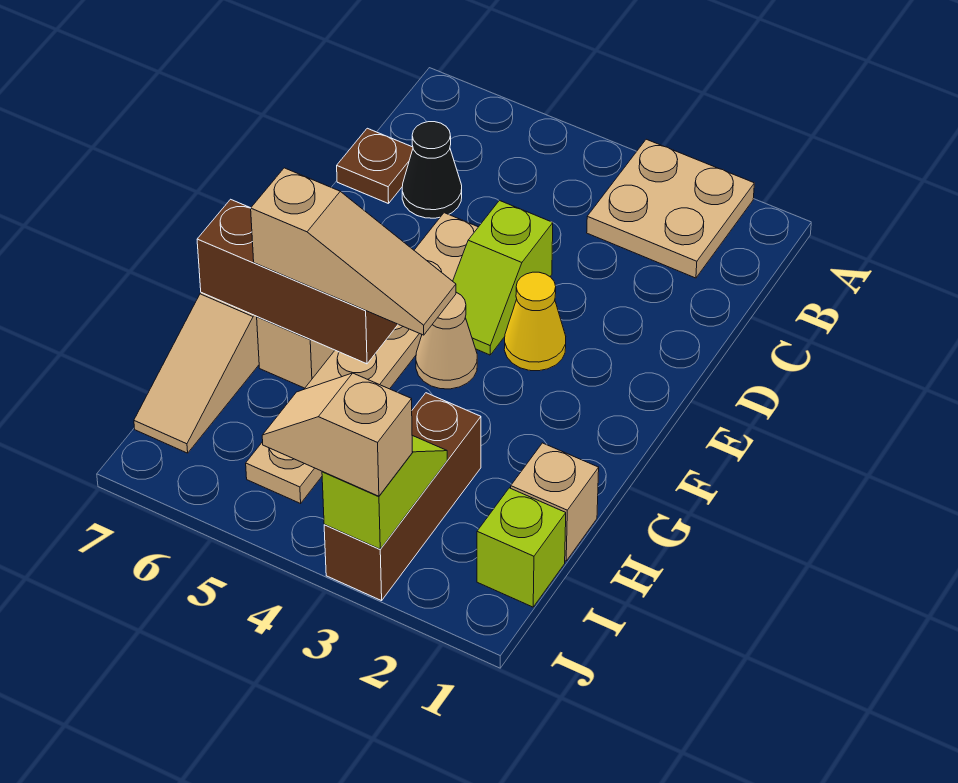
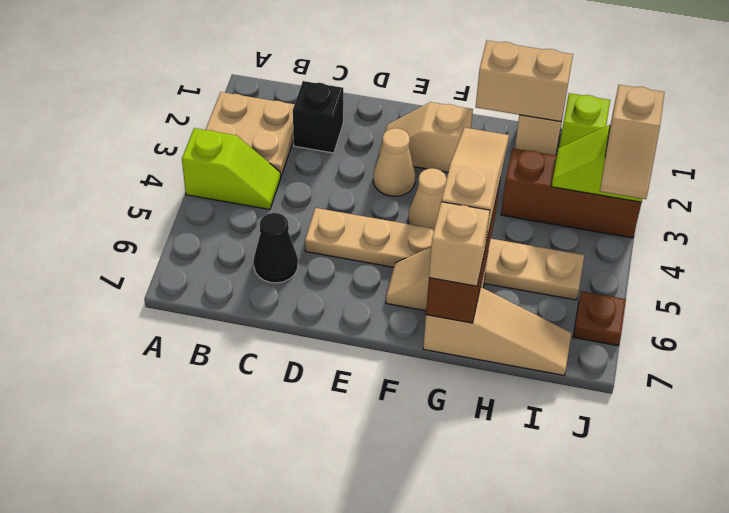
none -> black brick C2 level 1
brown plate C7 level 1 -> brown plate J6 level 1
lime slope D4:E4 level 1 top D -> lime slope A4:B4 level 1 top A
none -> tan slope E2:F2 level 1 top F
yellow cone E3 level 1 -> tan cone E3 level 1
none -> tan brick G1:H1 level 2
none -> tan brick G7 level 3

